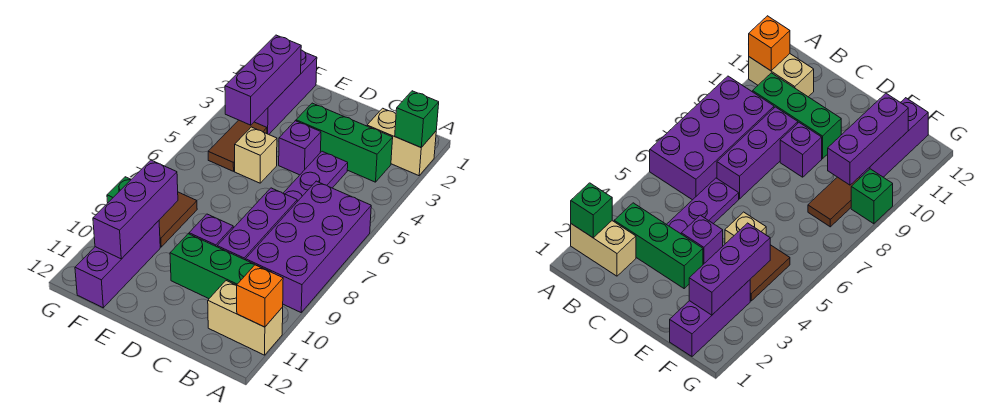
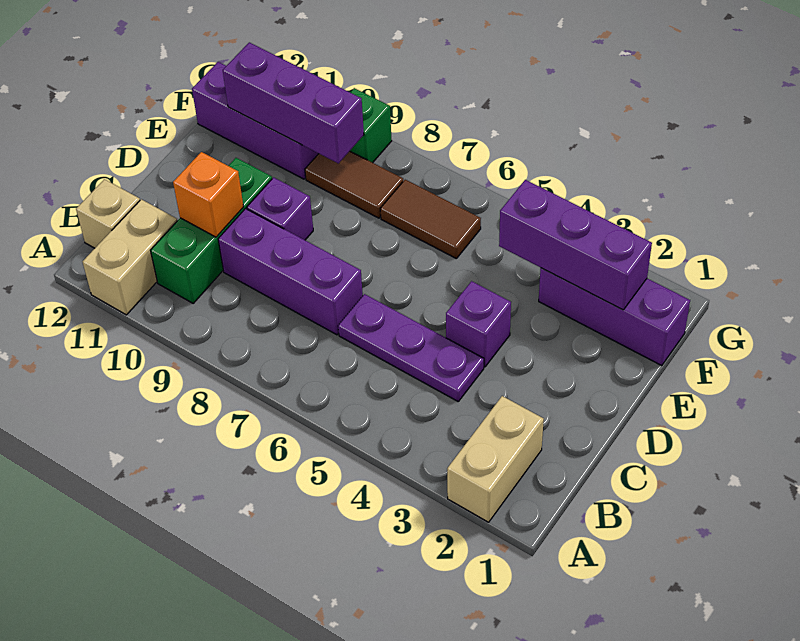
green brick A2 level 2 -> none
purple brick A6:B9 level 1 -> none
orange brick A11 level 2 -> orange brick C10 level 2
green brick B3:D3 level 1 -> none
tan brick E5 level 1 -> tan brick B12 level 1
brown tile F4:F5 level 1 -> brown tile F6:F7 level 1

